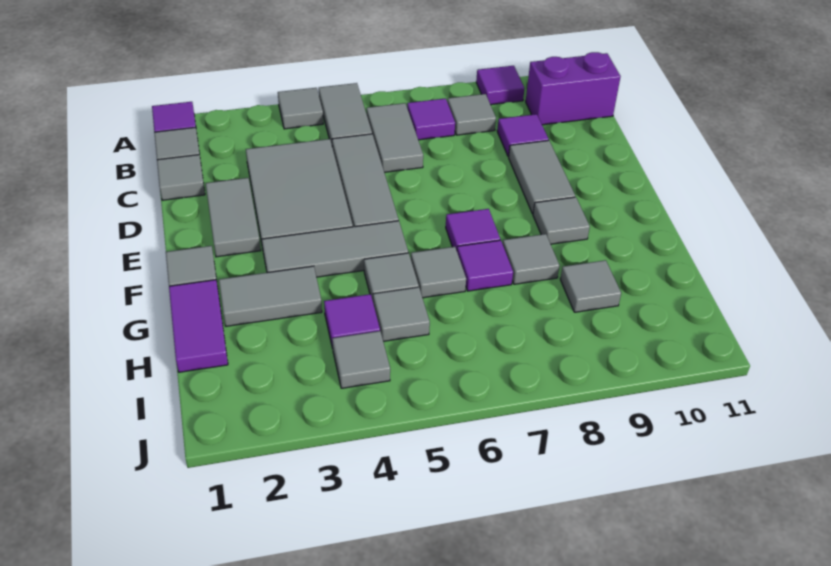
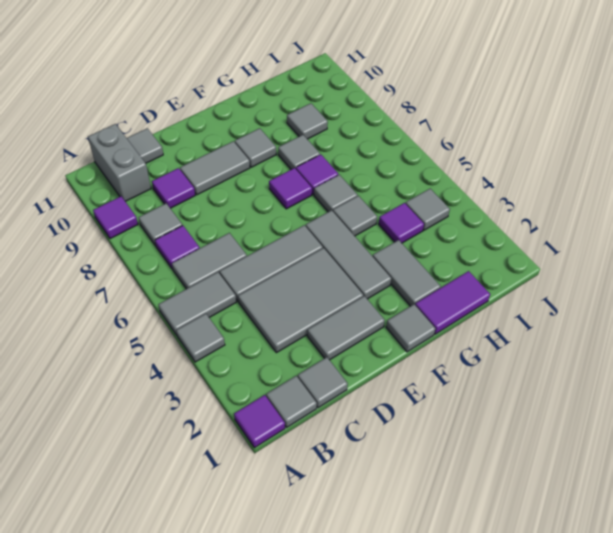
purple brick B10:B11 level 1 -> grey brick B10:B11 level 1
grey tile H5 level 1 -> grey tile C11 level 1

